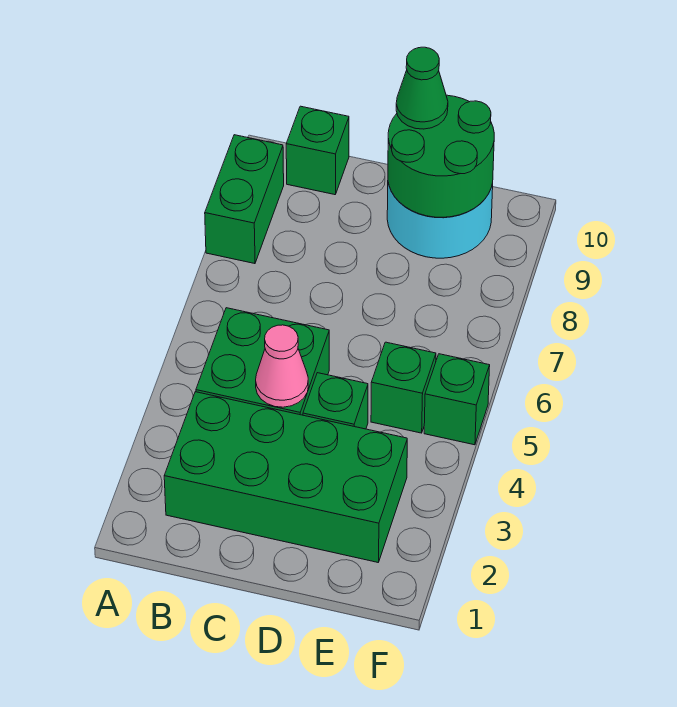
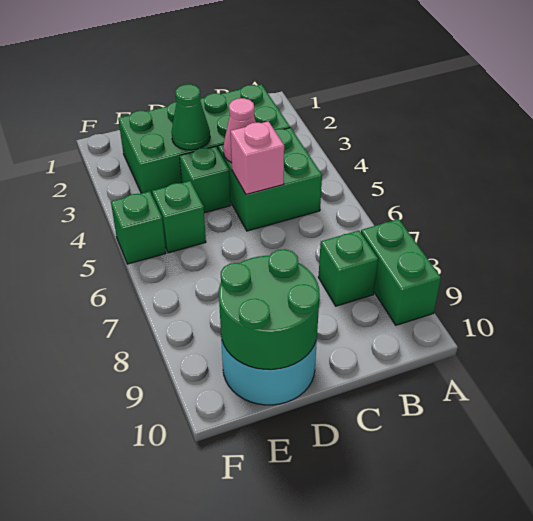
green brick B10 level 1 -> green brick B8 level 1
none -> pink brick C5 level 2
green cone D10 level 3 -> green cone D3 level 2

